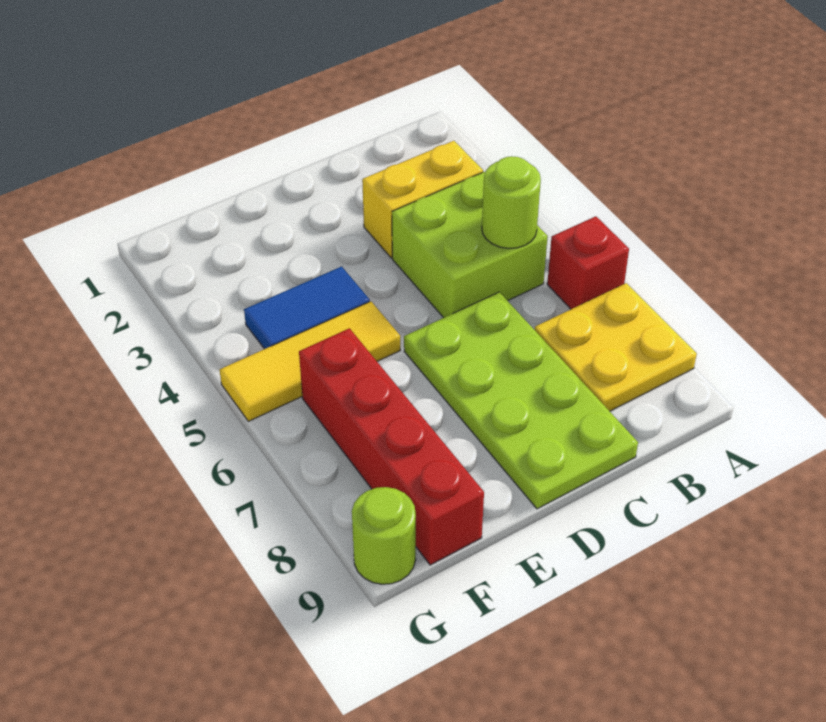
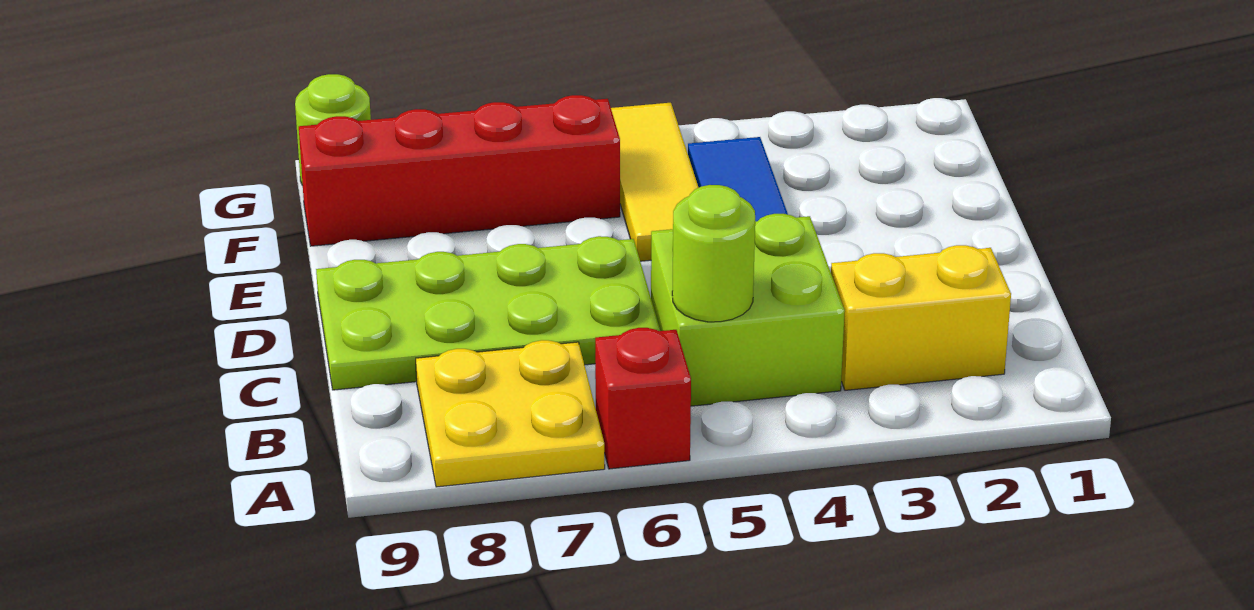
yellow brick B3:C3 level 1 -> yellow brick B2:B3 level 1

